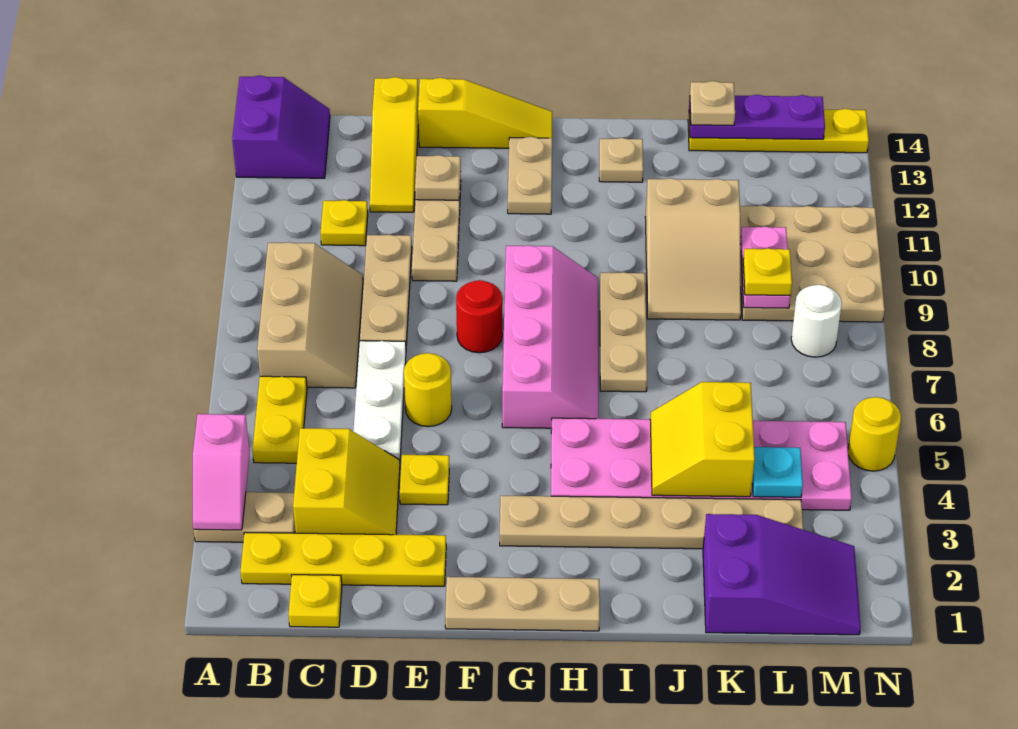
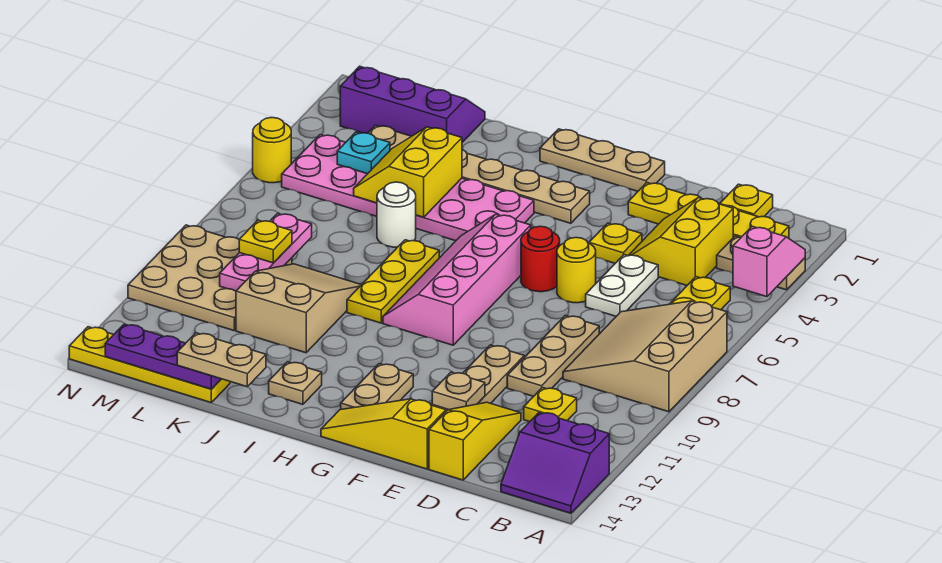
purple slope A13:B14 level 1 top A -> purple slope A13:B14 level 1 top 13
tan slope B7:C9 level 1 top B -> tan slope A7:C9 level 1 top A
white plate D5:D7 level 1 -> white plate D5:D6 level 1
red round brick F8 level 1 -> red round brick F6 level 1
tan plate I7:I9 level 1 -> yellow plate I7:I9 level 1
yellow slope J4:K5 level 2 top K -> yellow slope J4:K5 level 2 top J
purple slope K1:M2 level 1 top K -> purple slope K1:M2 level 1 top 2
tan plate K14 level 3 -> tan plate J14:K14 level 3
pink plate L9:L10 level 2 -> pink plate L8:L10 level 2
white round brick M8 level 1 -> white round brick J6 level 1

